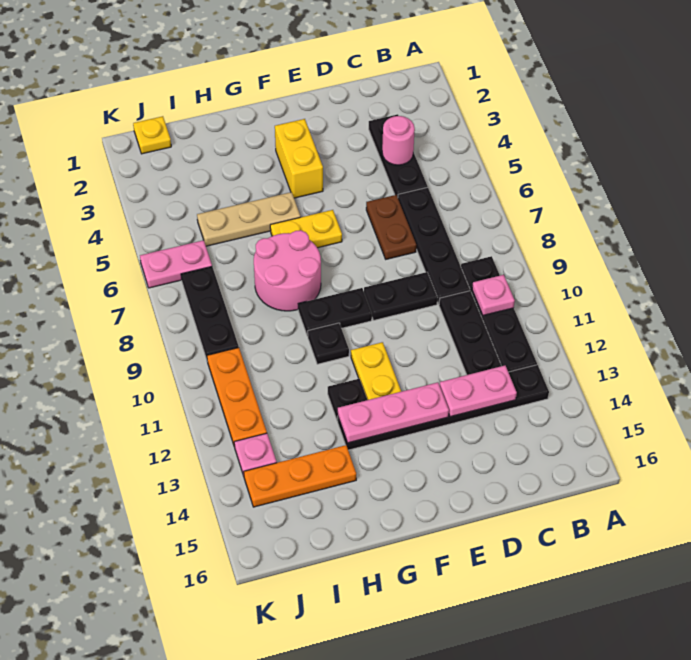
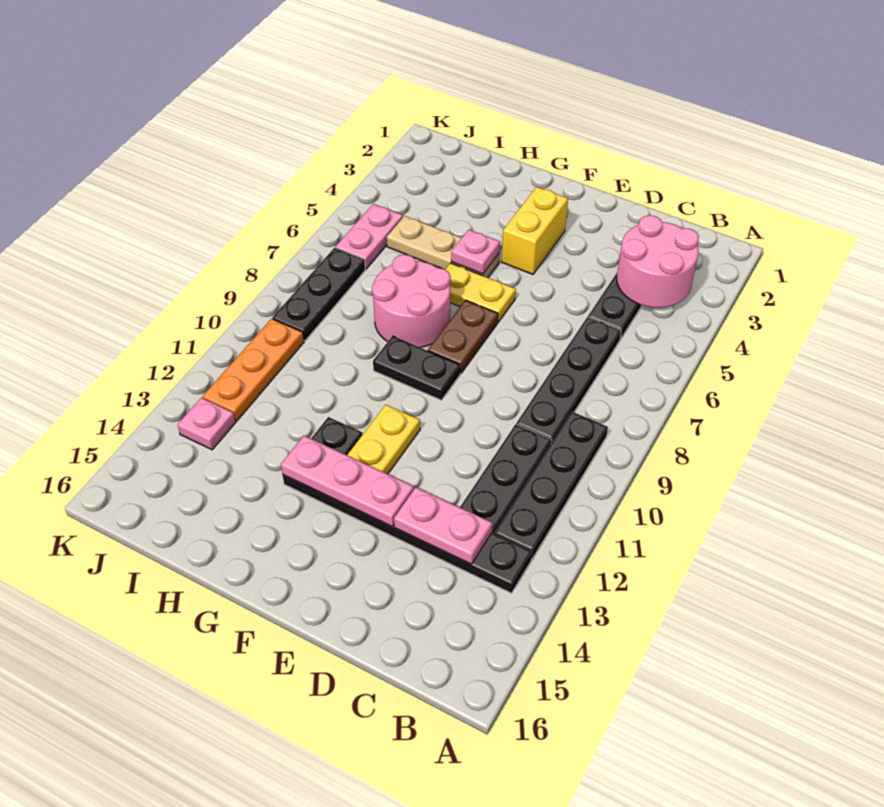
pink plate B10 level 2 -> pink plate G5 level 2
pink round brick C4 level 2 -> pink round brick B3:C4 level 2
brown plate D6:D7 level 1 -> brown plate F7:F8 level 1
black plate D9:E9 level 1 -> none
black plate G10 level 1 -> none
orange plate H14:J14 level 1 -> none
yellow plate J1 level 1 -> none
pink plate J6:K6 level 1 -> pink plate J5:J6 level 1

